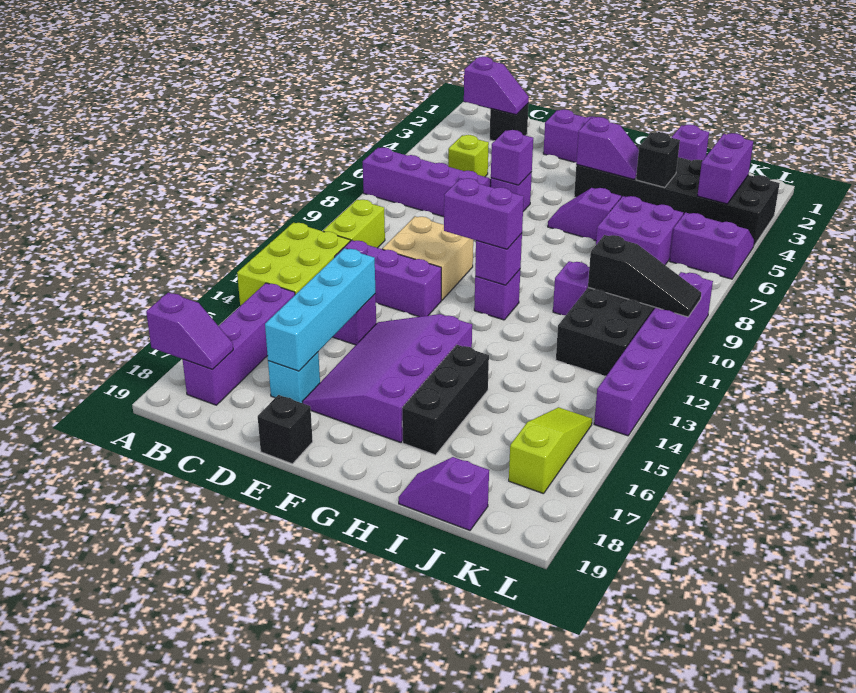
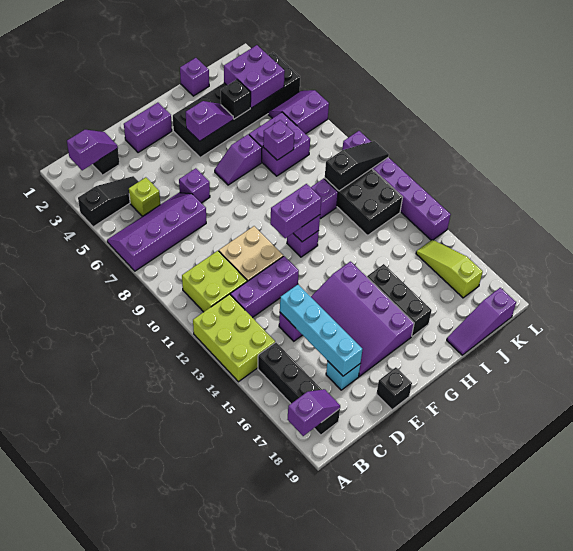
none -> black slope A4:C4 level 1 top A
lime brick B10:B11 level 1 -> lime brick B10:C11 level 1
purple brick B15:B18 level 1 -> black brick B15:B18 level 1
purple brick E6 level 2 -> purple brick I7 level 2
purple slope I19:J19 level 1 top J -> purple slope I19:K19 level 1 top K
purple brick K3:K4 level 2 -> purple brick J3:K4 level 2

